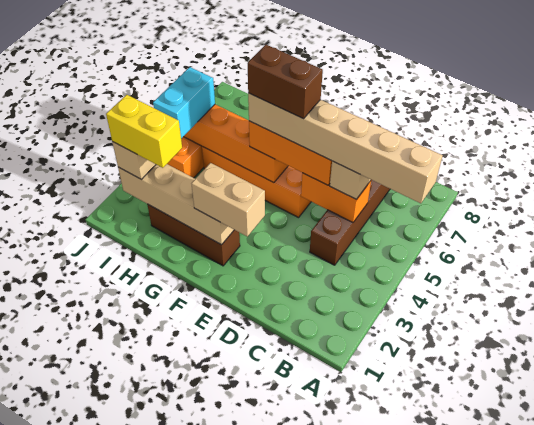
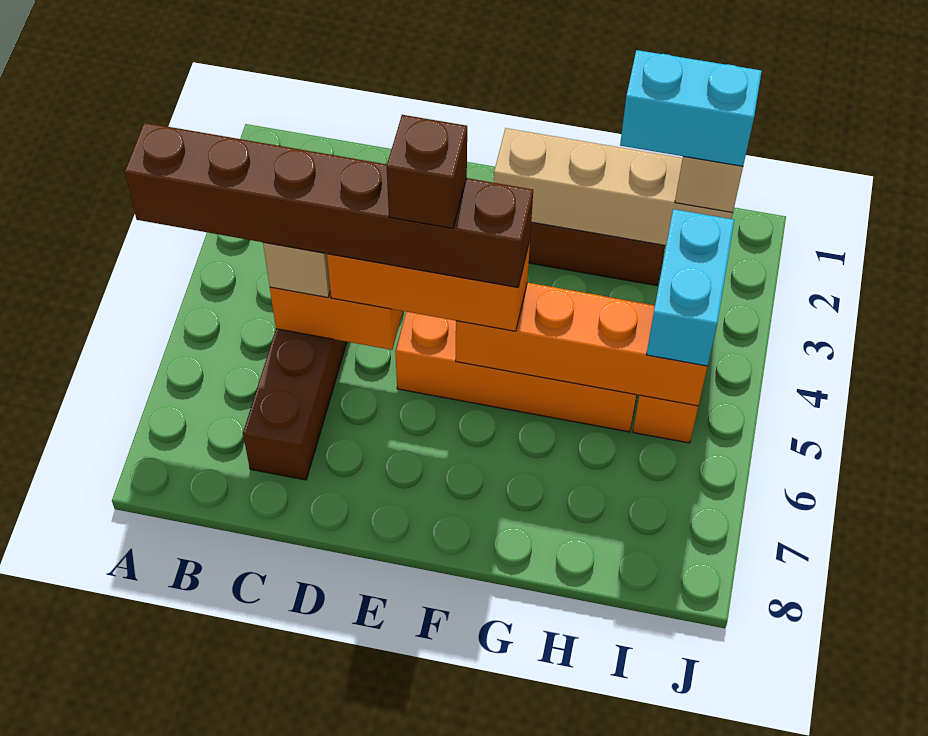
tan brick A5:F5 level 4 -> brown brick A5:F5 level 4
tan brick E2:F2 level 3 -> none
brown brick E5:F5 level 5 -> brown brick E5 level 5
yellow brick H2:I2 level 4 -> cyan brick H2:I2 level 4

